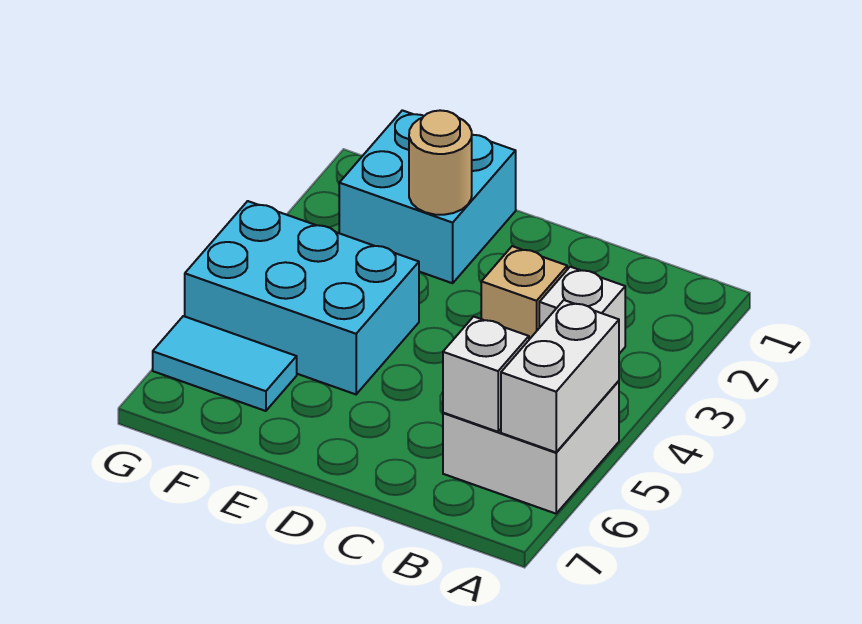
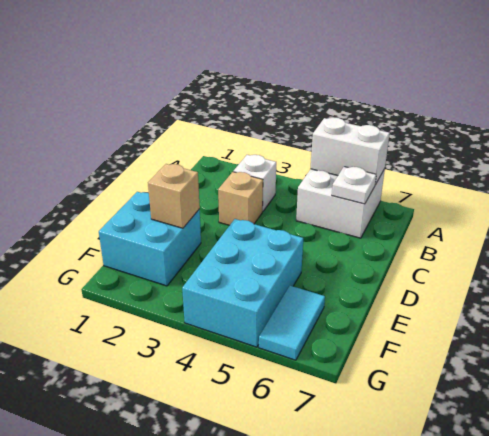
white brick B6 level 2 -> white plate B6 level 2
tan round brick E2 level 2 -> tan brick E2 level 2

